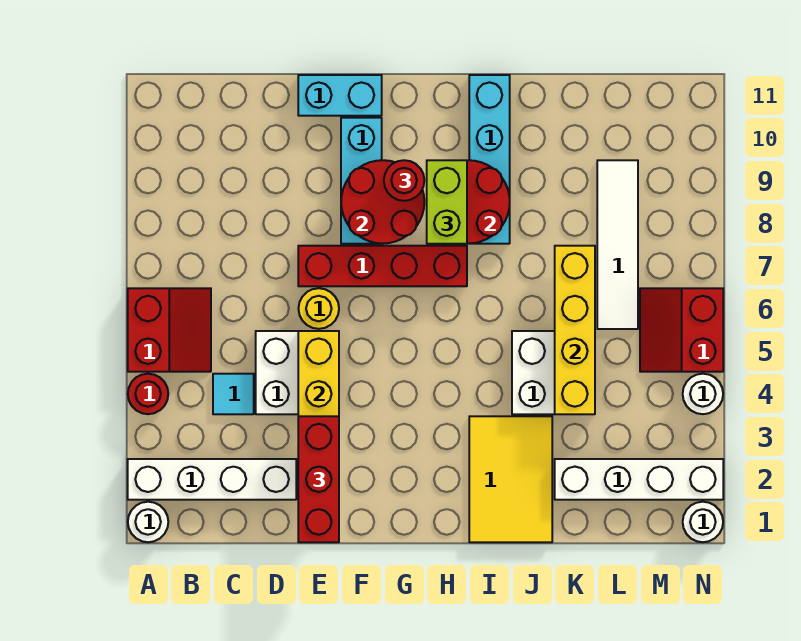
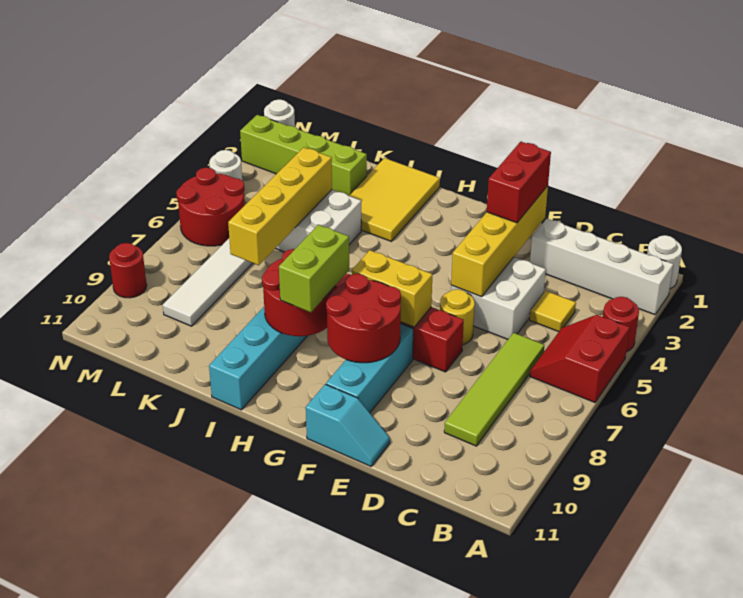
cyan tile C4 level 1 -> yellow tile C4 level 1
none -> lime tile C6:C9 level 1
red brick E1:E3 level 3 -> red brick E2:E3 level 3
cyan brick E11:F11 level 1 -> cyan slope E11:F11 level 1 top F
none -> yellow brick F7:G7 level 2
red round brick G9 level 3 -> red round brick N9 level 1
white brick K2:N2 level 1 -> lime brick K2:N2 level 1
red slope M5:N6 level 1 top N -> red round brick M5:N6 level 1

